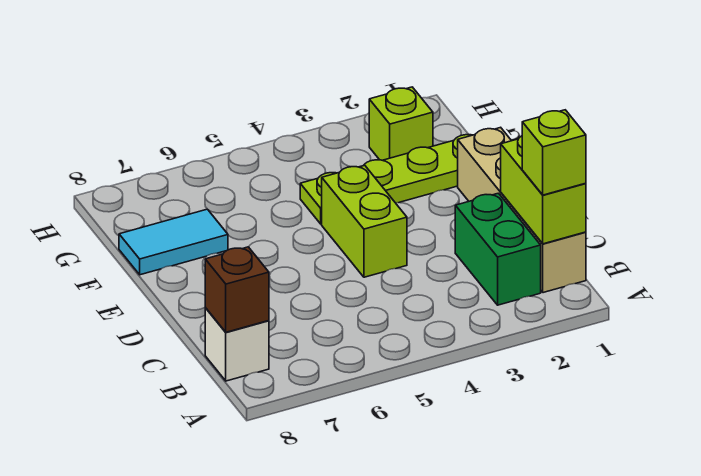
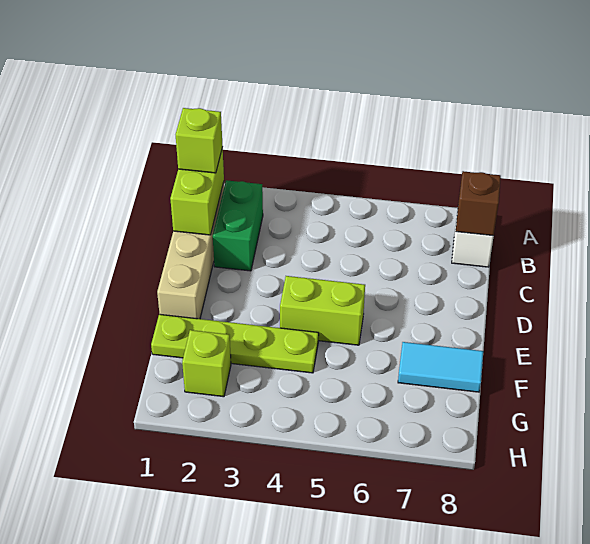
lime brick D4:E4 level 1 -> lime brick E4:E5 level 1

